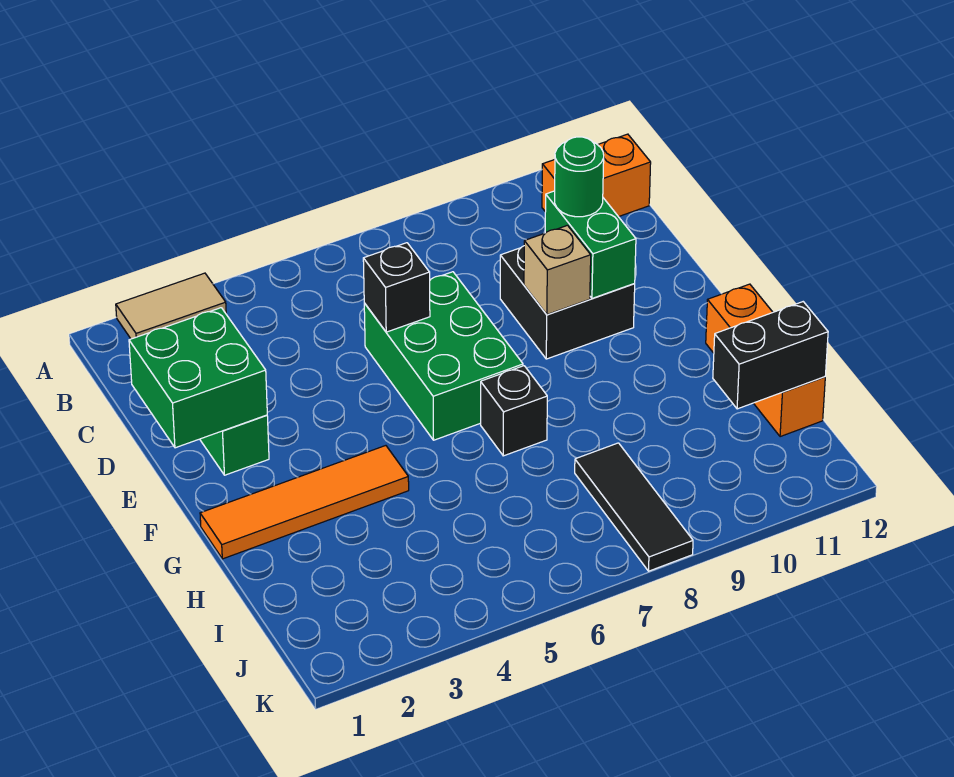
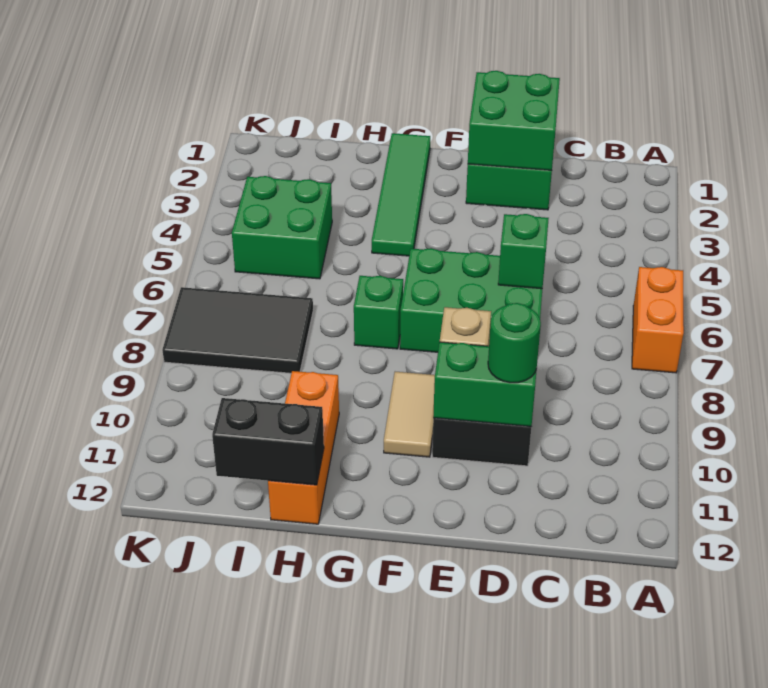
tan tile A2:A3 level 1 -> tan tile F9:F10 level 1
orange brick B11:B12 level 1 -> orange brick A6:A7 level 1
black brick D6 level 2 -> green brick D6 level 2
orange tile G1:G4 level 1 -> green tile G1:G4 level 1
black brick G7 level 1 -> green brick G7 level 1
orange brick G12:I12 level 1 -> orange brick H10:H12 level 1
none -> green brick I4:J5 level 1
black tile I8:K8 level 1 -> black tile I7:K8 level 1
black brick I11:I12 level 2 -> black brick H12:I12 level 2

